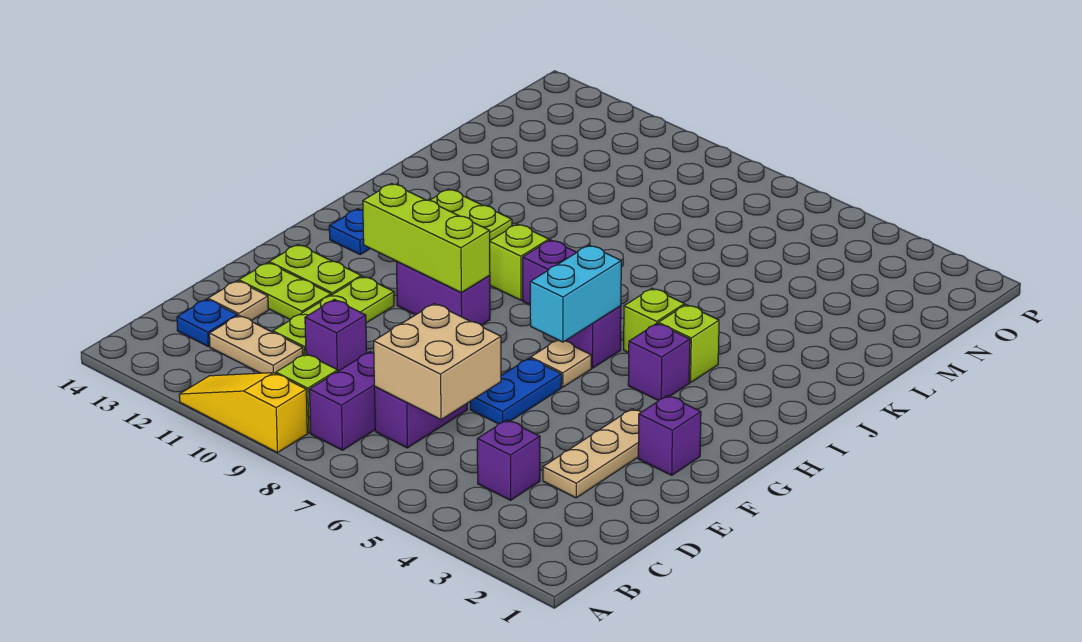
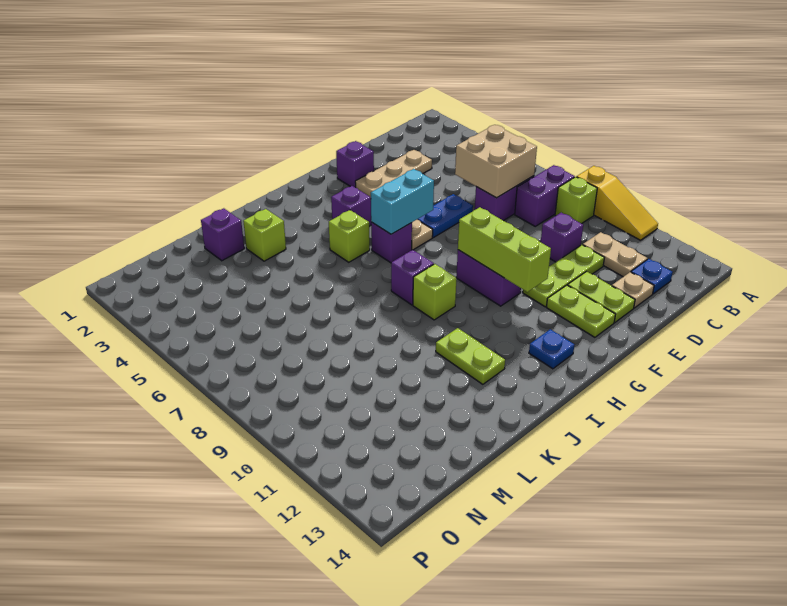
purple brick C4 level 1 -> purple brick L2 level 1
lime brick I4 level 1 -> lime brick K3 level 1

